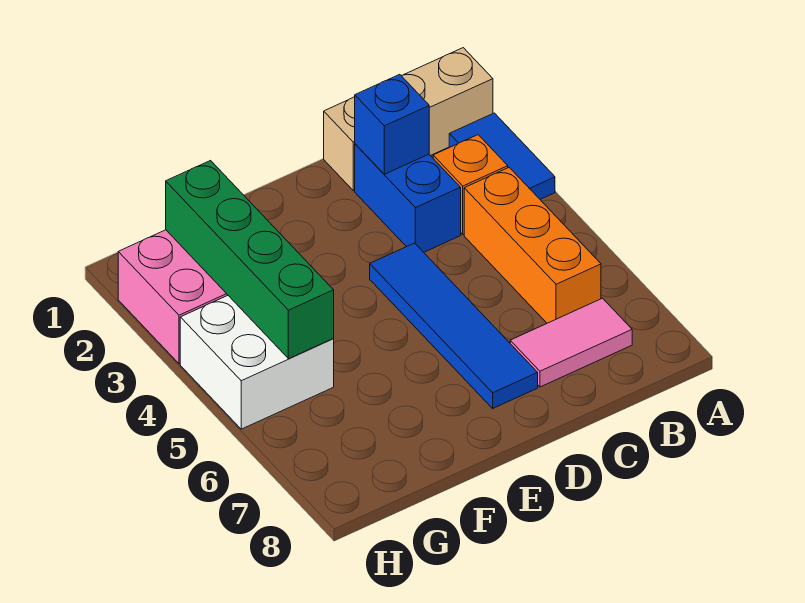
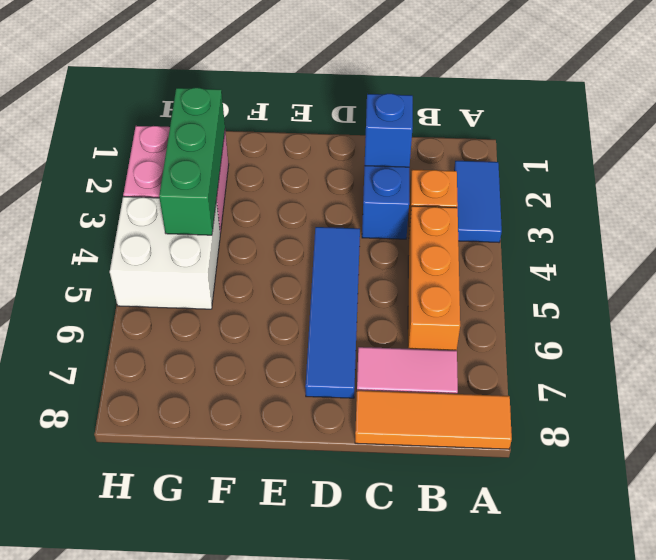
tan brick A1:C1 level 1 -> none
none -> orange tile A8:C8 level 1
green brick G2:G5 level 2 -> green brick G2:G4 level 2

